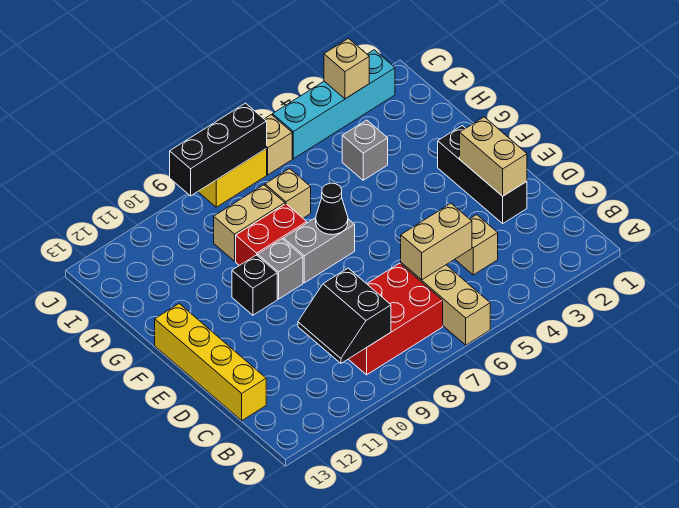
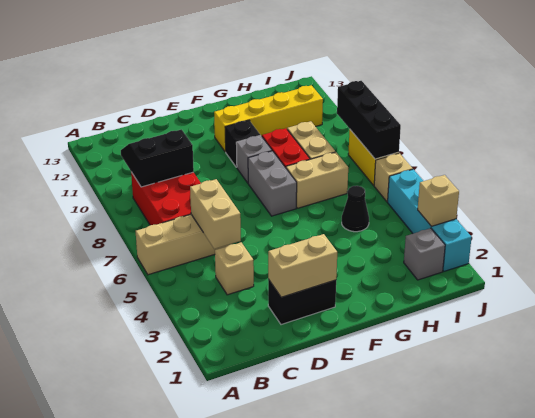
yellow brick C13:F13 level 1 -> yellow brick F11:I11 level 1
black brick D2:F2 level 1 -> black brick D2:E2 level 1
black cone F7 level 2 -> black cone H5 level 1
grey brick H4 level 1 -> grey brick I2 level 1
tan brick H7 level 1 -> tan brick G7:H7 level 1

